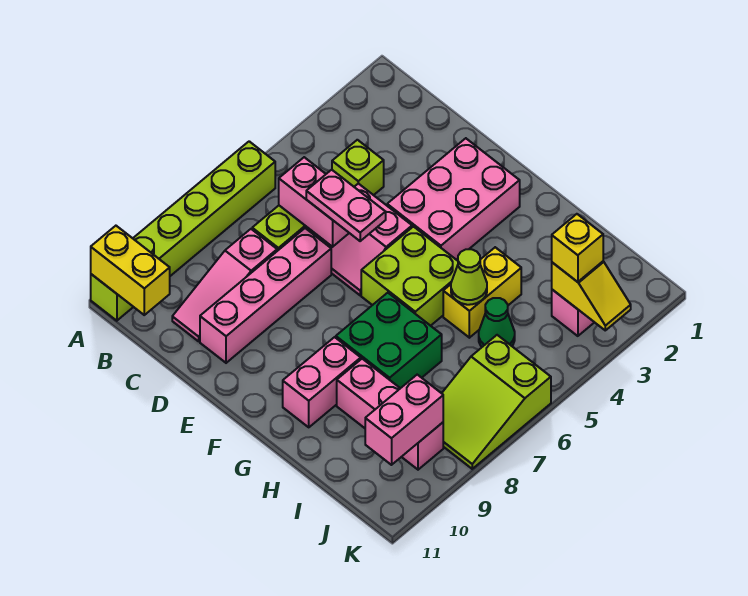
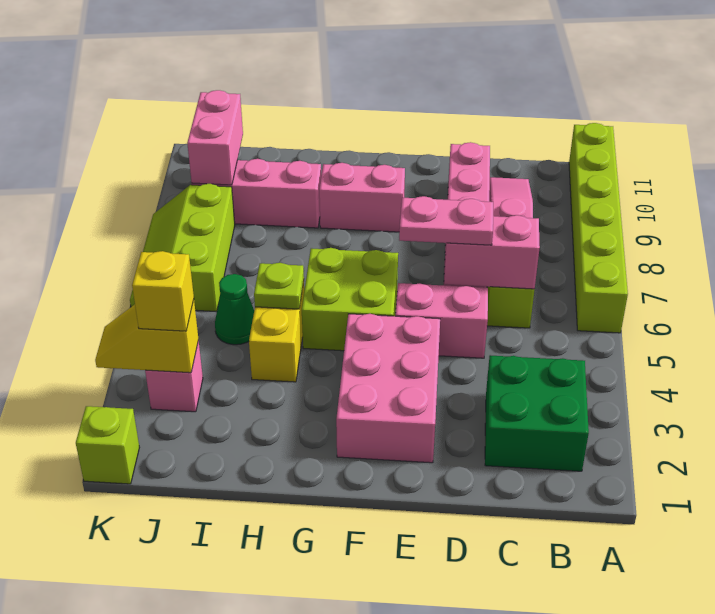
yellow brick A11:B11 level 2 -> none
lime brick C4 level 1 -> lime brick K1 level 1
green brick G7:H8 level 1 -> green brick B2:C3 level 1
pink brick G9:G10 level 1 -> pink brick F9:G9 level 1
lime cone H5 level 2 -> lime plate H5 level 2
lime slope J6:K8 level 1 top 6 -> lime slope J6:K8 level 1 top J

